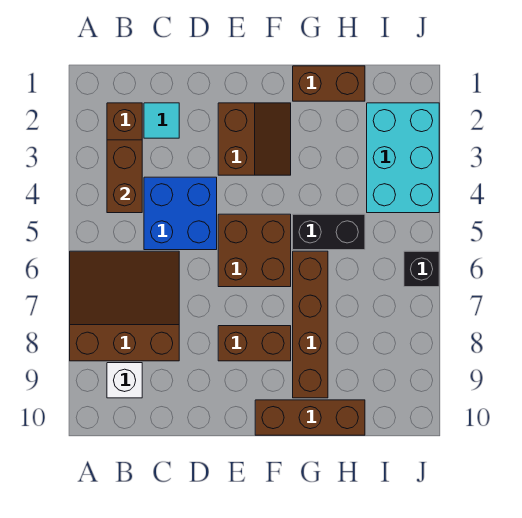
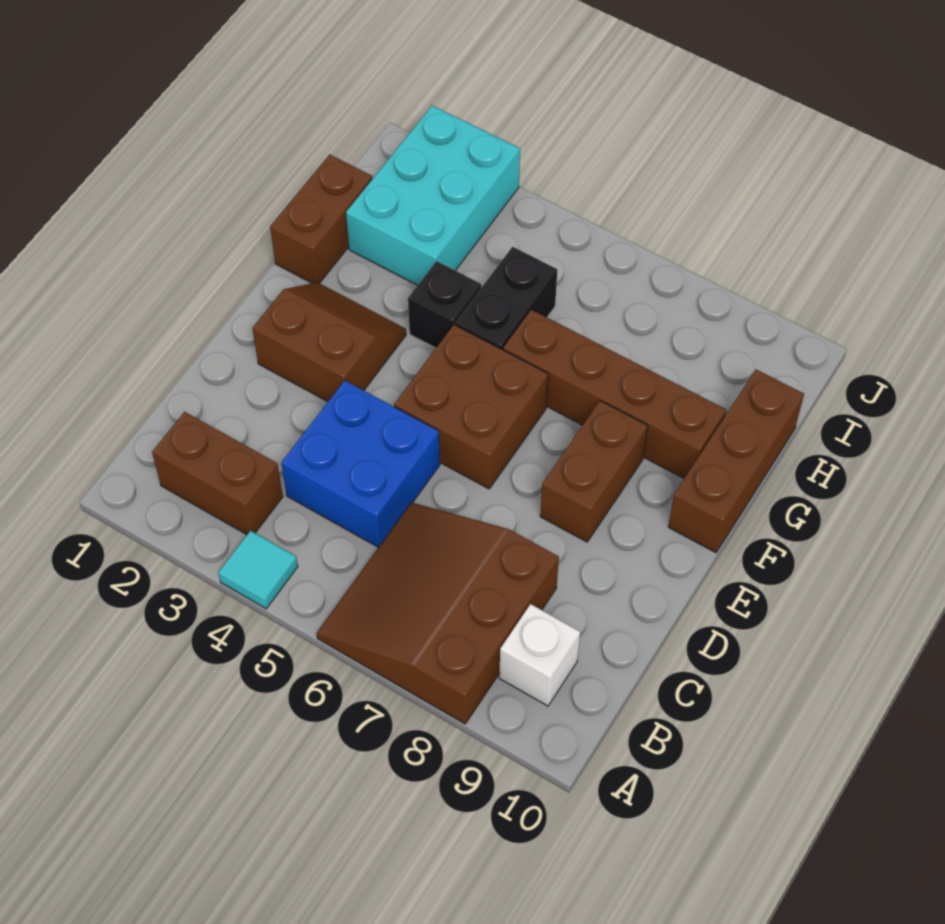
brown brick B3:B4 level 2 -> none
cyan tile C2 level 1 -> cyan tile A4 level 1
cyan brick I2:J4 level 1 -> cyan brick H2:J3 level 1
black brick J6 level 1 -> black brick G4 level 1

